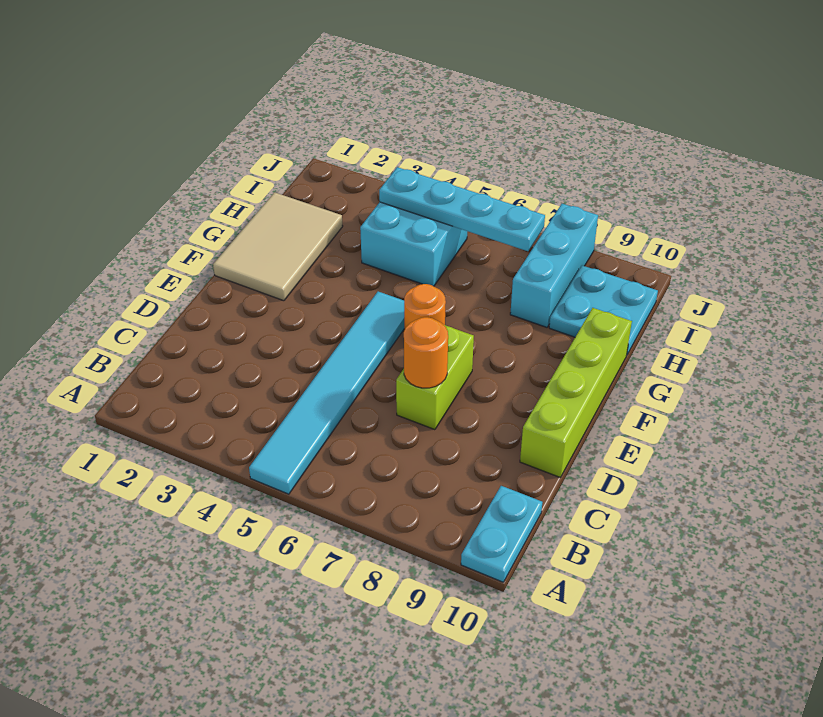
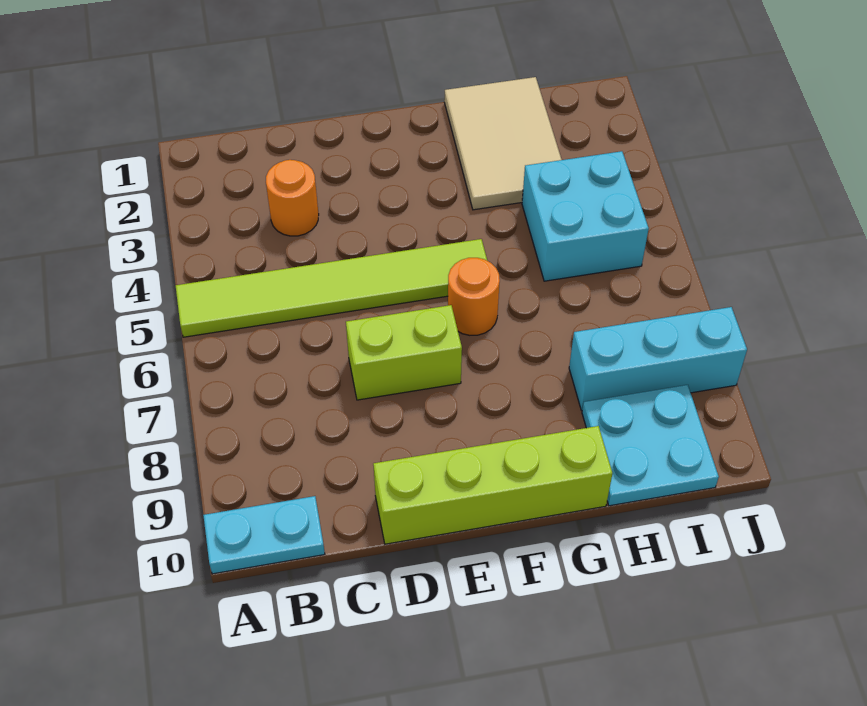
cyan tile A5:F5 level 1 -> lime tile A5:F5 level 1
orange round brick D7 level 2 -> orange round brick C3 level 1
tan tile F1:H2 level 1 -> tan tile G1:H3 level 1
cyan plate I4:I7 level 2 -> none

